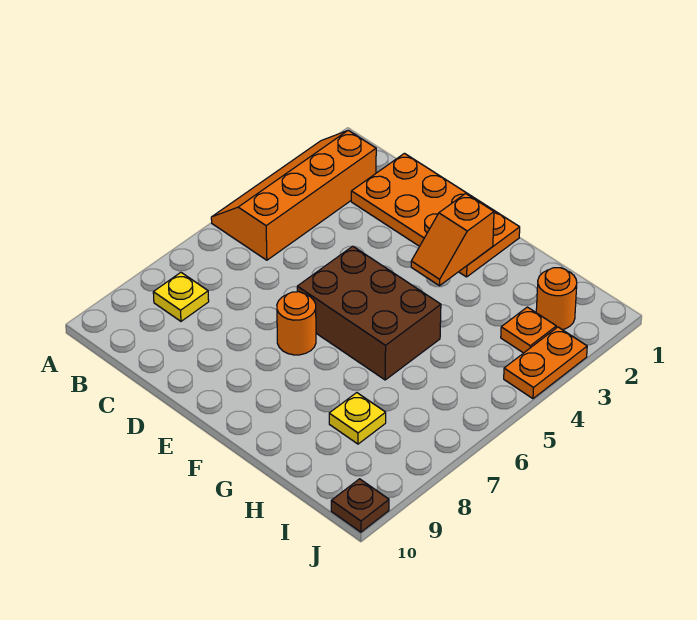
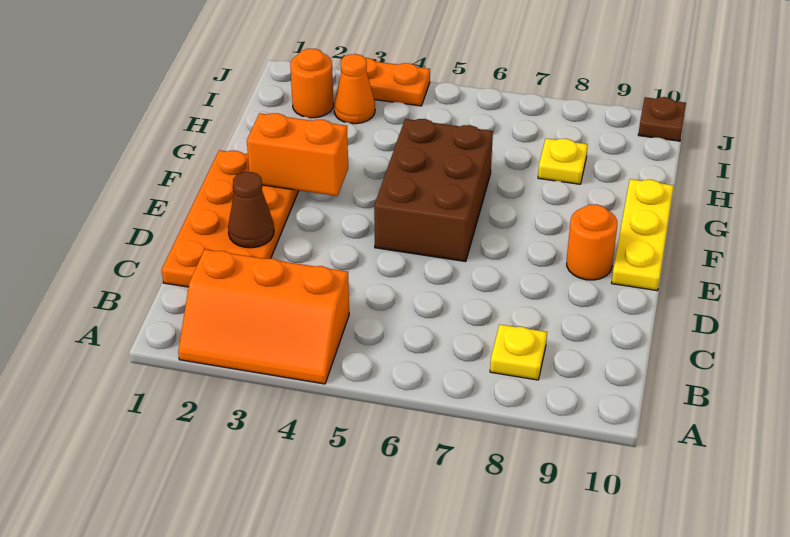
orange slope A2:B5 level 1 top B -> orange slope A2:B4 level 1 top B
none -> brown cone D2 level 2
orange round brick E7 level 1 -> orange round brick E9 level 1
none -> yellow plate E10:G10 level 1
orange slope F2:F3 level 2 top 2 -> orange brick F2:F3 level 2
orange plate I3 level 1 -> orange cone I3 level 1

